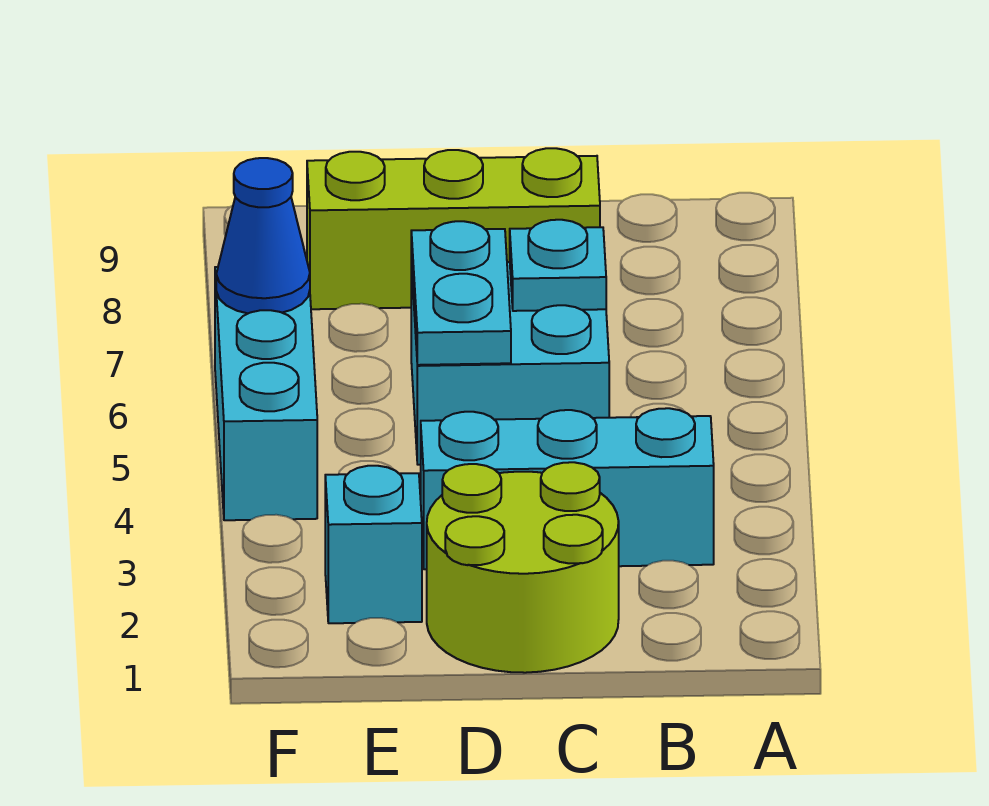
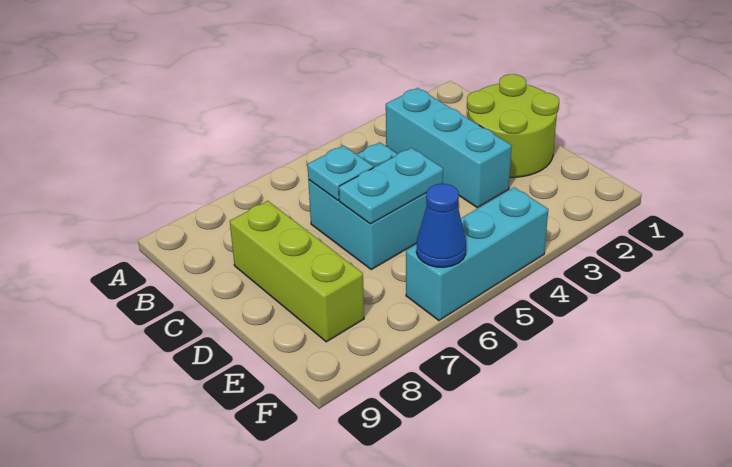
cyan brick E2 level 1 -> none

